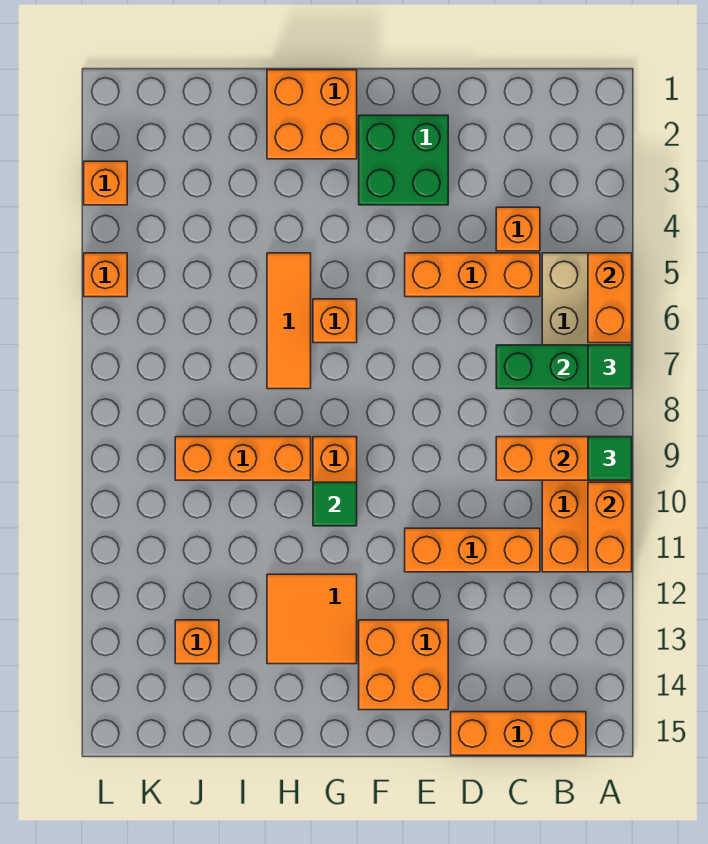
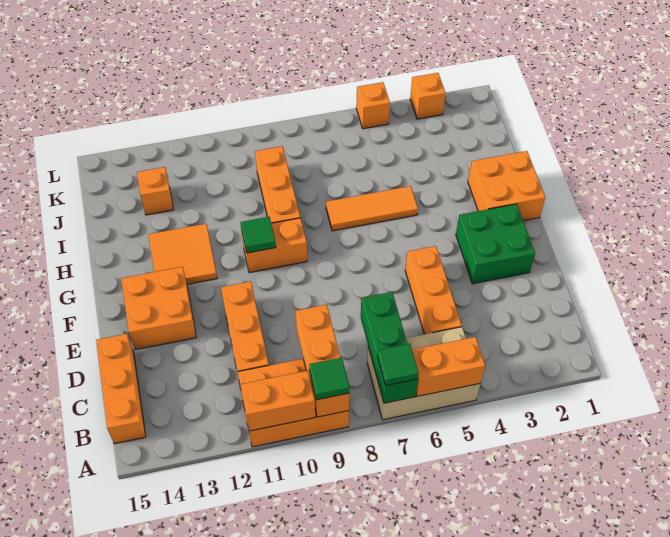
orange brick C4 level 1 -> none
orange brick G6 level 1 -> none

